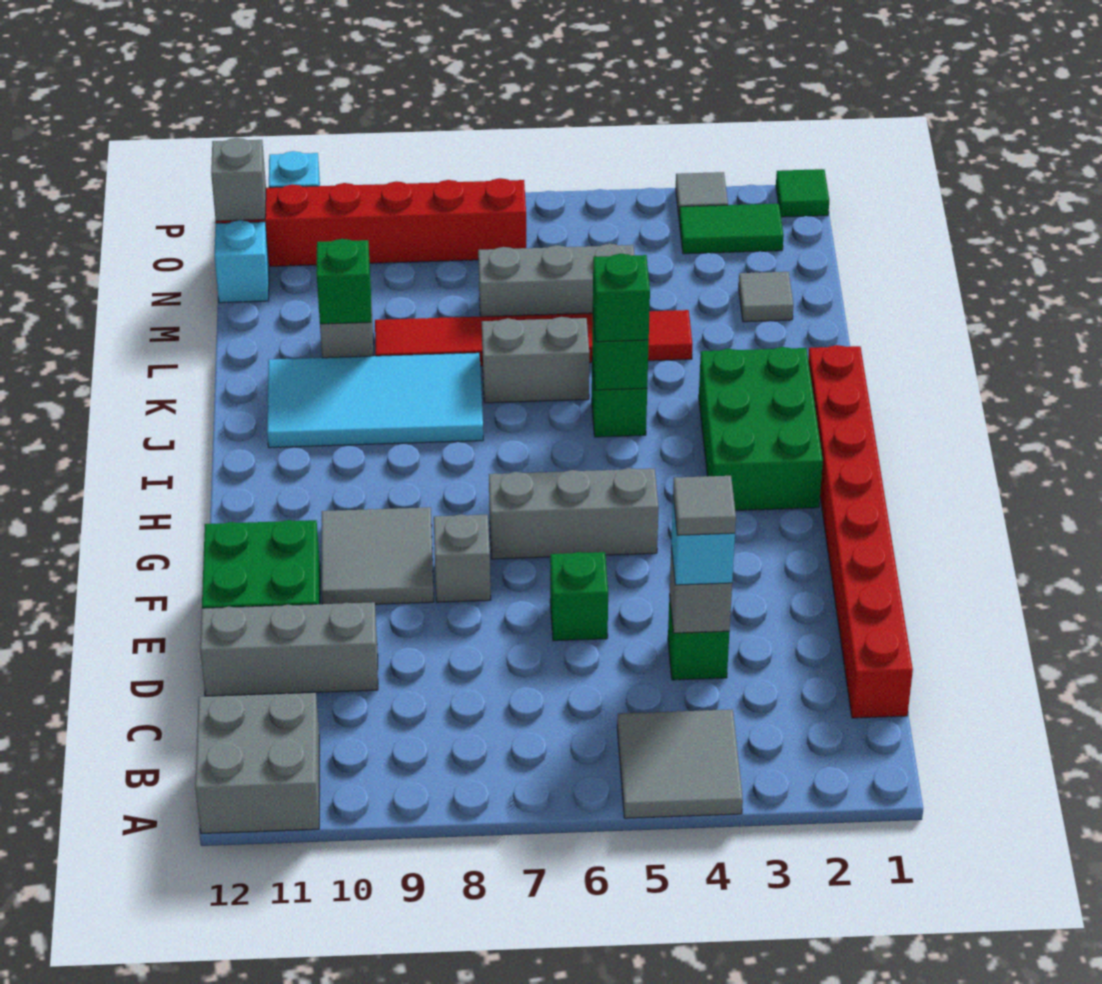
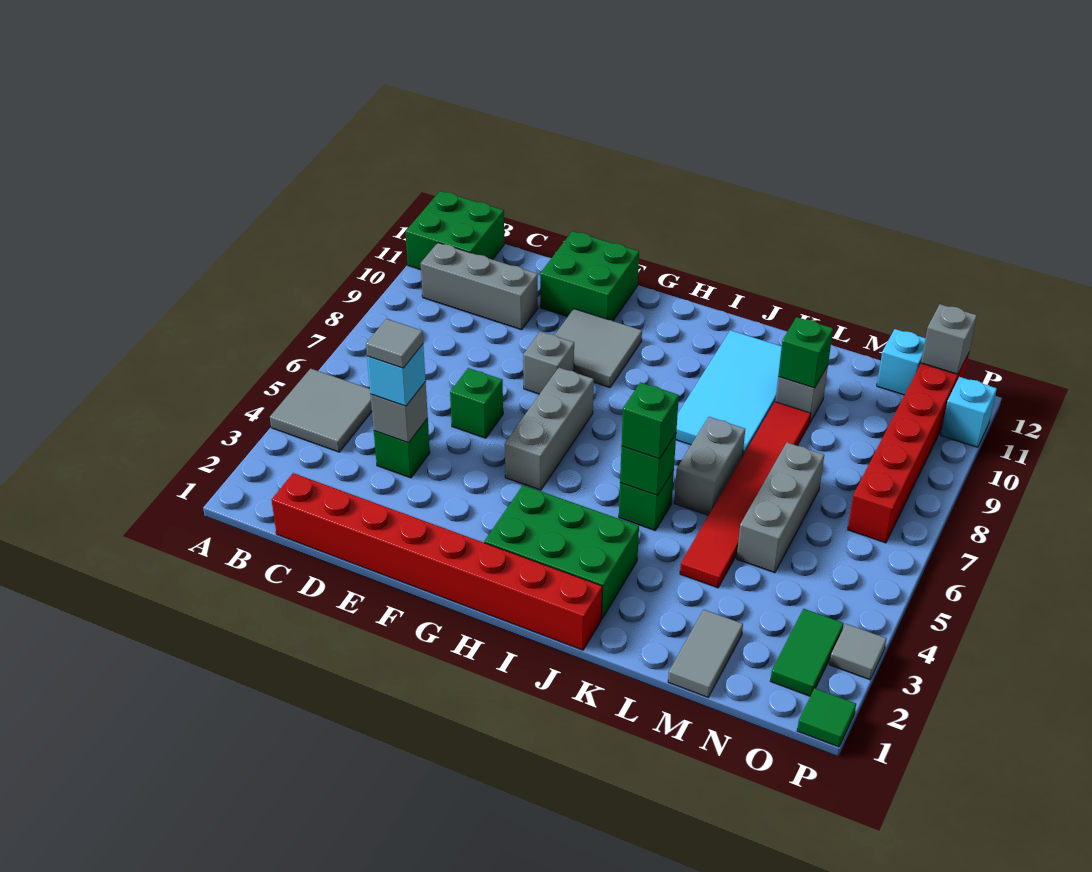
grey brick A11:B12 level 1 -> green brick A11:B12 level 1
grey brick D10:D12 level 1 -> grey brick B10:D10 level 1
grey tile M2 level 1 -> grey tile M1:M2 level 1

